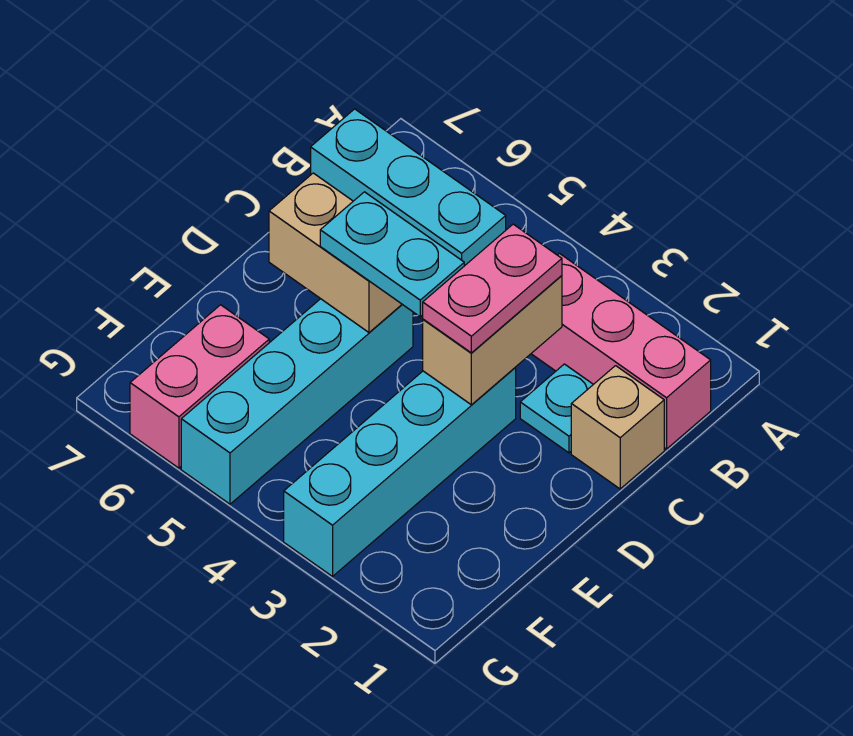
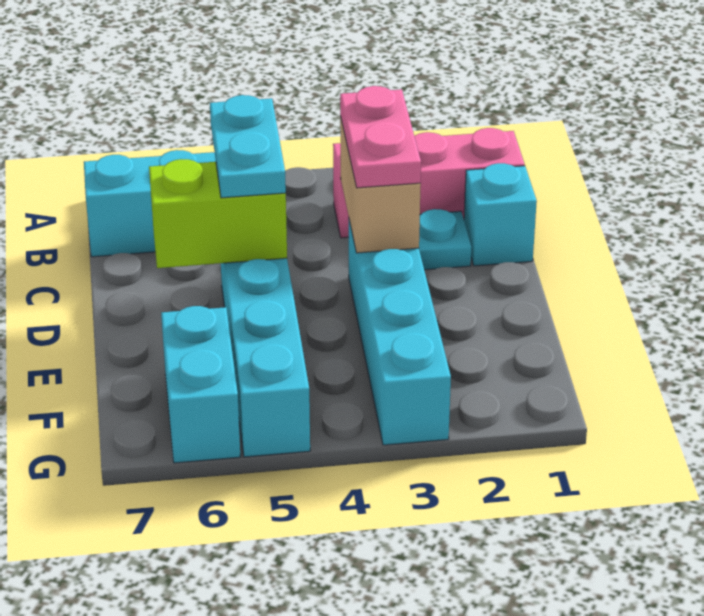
tan brick C1 level 1 -> cyan brick C1 level 1
cyan plate D4:D5 level 3 -> cyan plate C5:D5 level 3
tan brick D5:D6 level 2 -> lime brick D5:D6 level 2
pink brick F6:G6 level 1 -> cyan brick F6:G6 level 1

